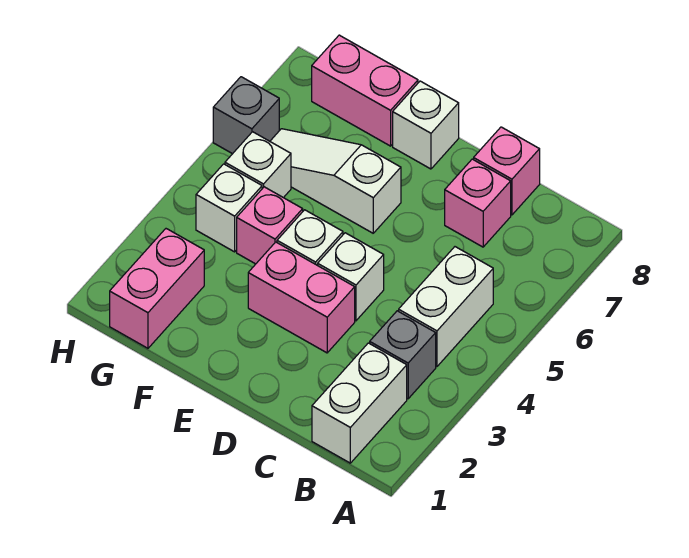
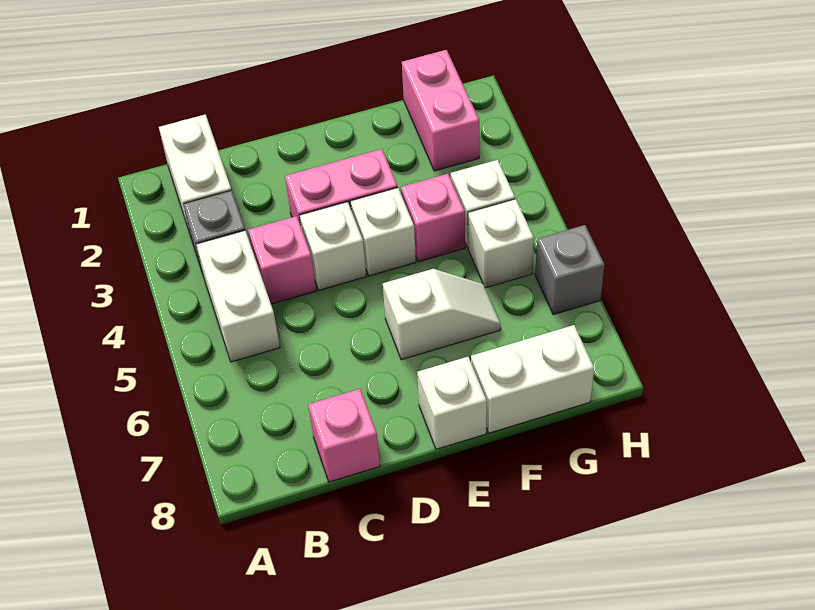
pink brick C7 level 1 -> pink brick C4 level 1
white slope E6:G6 level 1 top E -> white slope E6:F6 level 1 top E
pink brick F8:G8 level 1 -> white brick F8:G8 level 1

